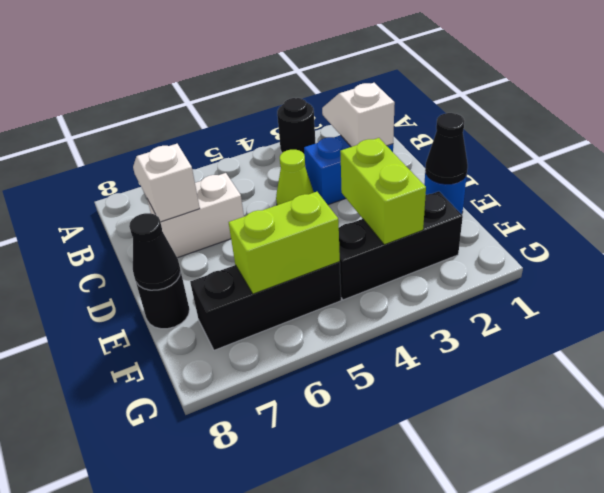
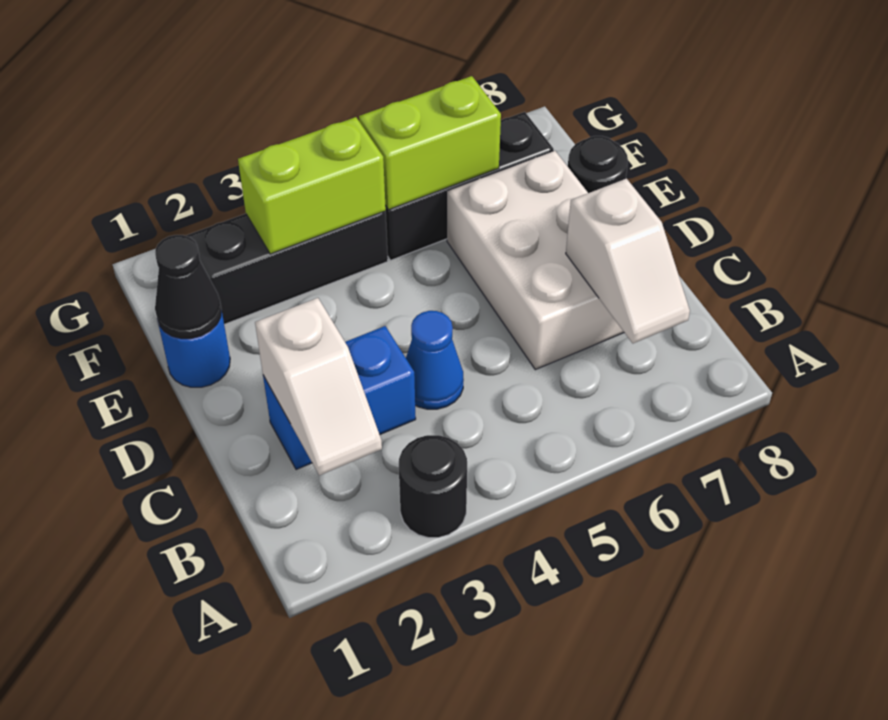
lime cone C4 level 1 -> blue cone C4 level 1
white brick C6:C7 level 1 -> white brick C6:E7 level 1
lime brick E3:F3 level 2 -> lime brick F3:F4 level 2
black cone E8 level 2 -> none

